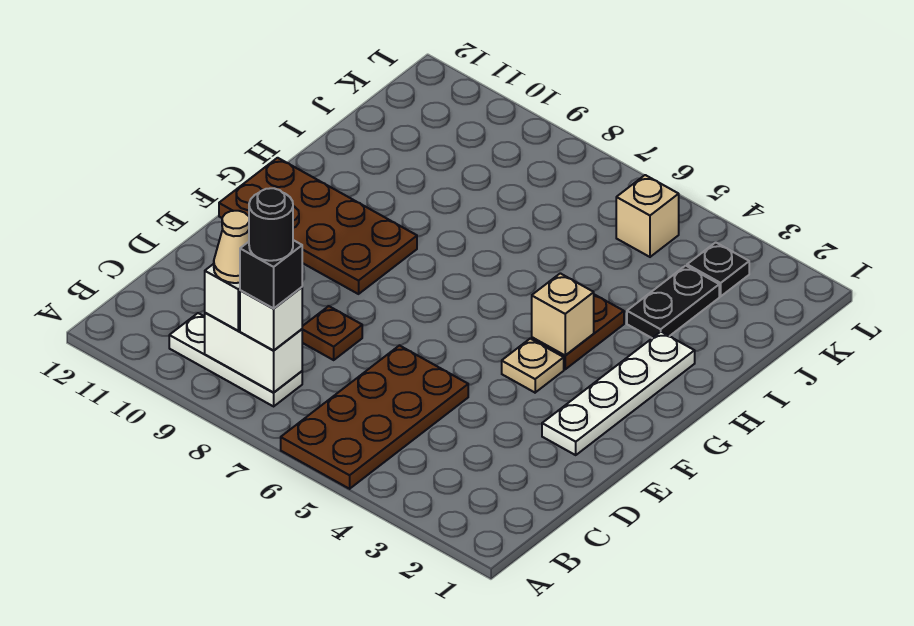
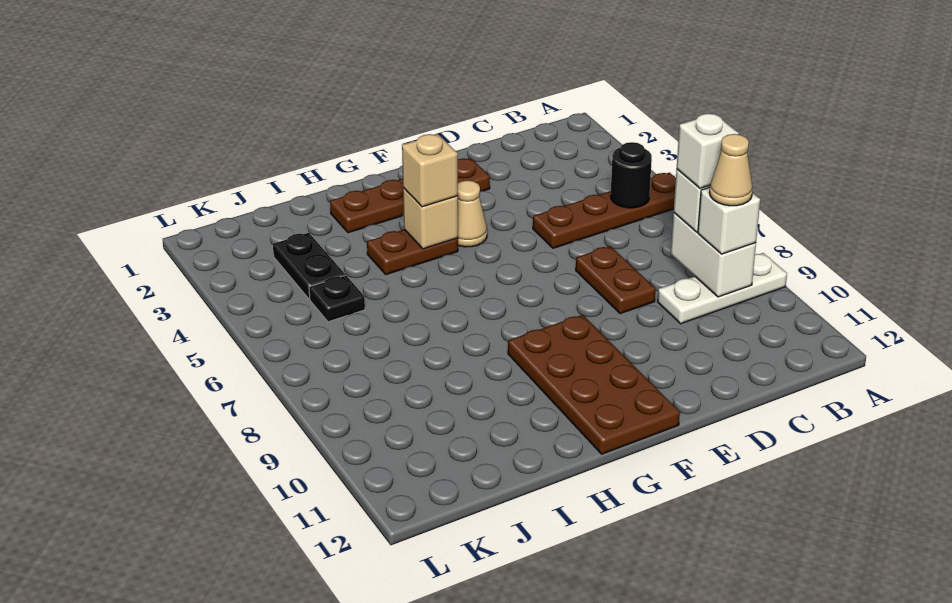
brown plate A5:D6 level 1 -> brown plate A5:D5 level 1
white plate B8:B10 level 1 -> white plate A9:C9 level 1
black brick B8 level 4 -> white brick B8 level 4
black round brick B8 level 5 -> black round brick B5 level 2
brown plate D8 level 1 -> brown plate D7:D8 level 1
white plate E2:H2 level 1 -> brown plate E2:H2 level 1
tan plate F4 level 1 -> tan cone F4 level 1
black plate I3:J3 level 1 -> black plate J3:J4 level 1
black plate K3 level 1 -> black plate J5 level 1
tan brick K5 level 1 -> tan brick G4 level 3

